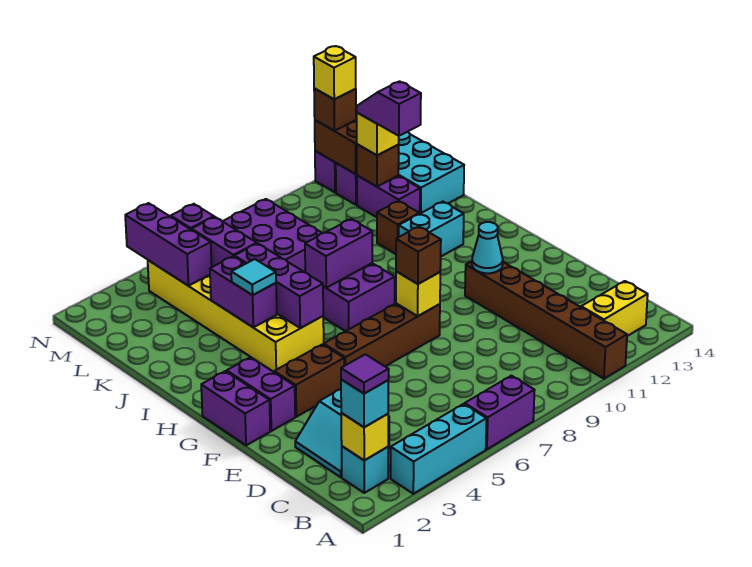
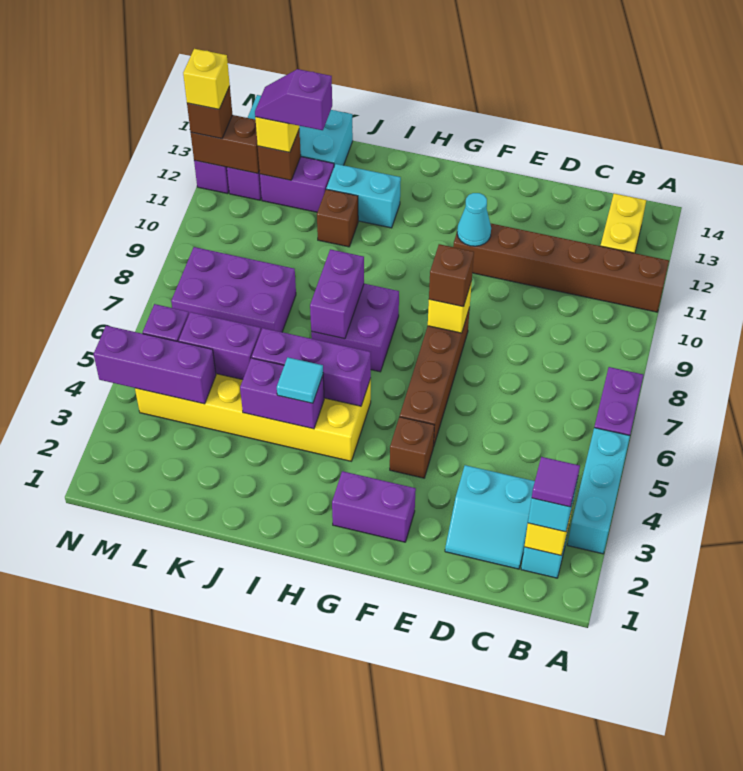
purple brick F1:G1 level 1 -> none
brown brick F3:F4 level 1 -> brown brick F4 level 1
cyan brick I11:I12 level 1 -> cyan brick I12:J12 level 1

